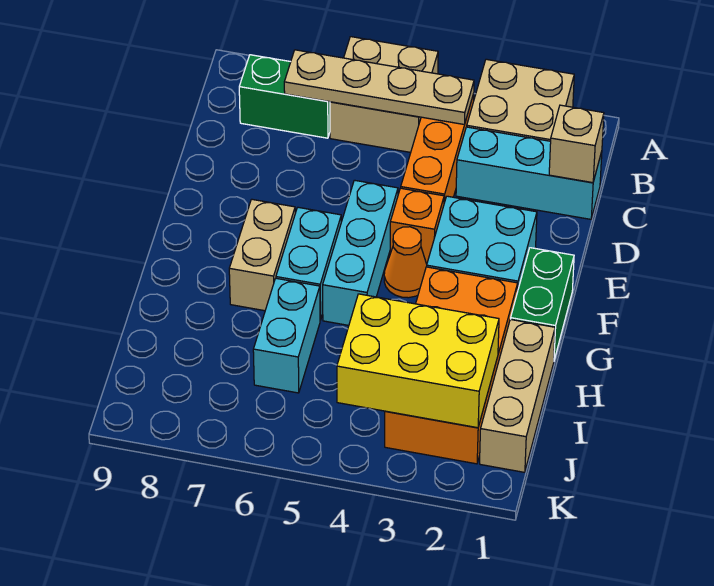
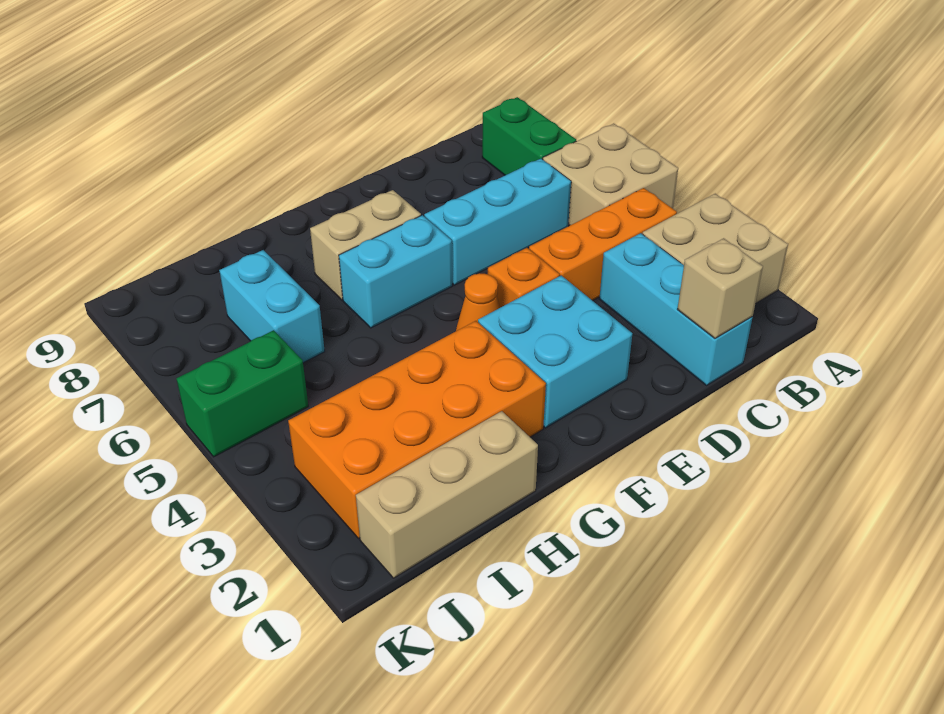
tan plate B4:B7 level 2 -> none
cyan brick E5:G5 level 1 -> cyan brick C6:E6 level 1
green brick F1:G1 level 1 -> green brick J5:K5 level 1
cyan brick H6:I6 level 1 -> cyan brick I6:I7 level 1
yellow brick I2:J4 level 2 -> none

